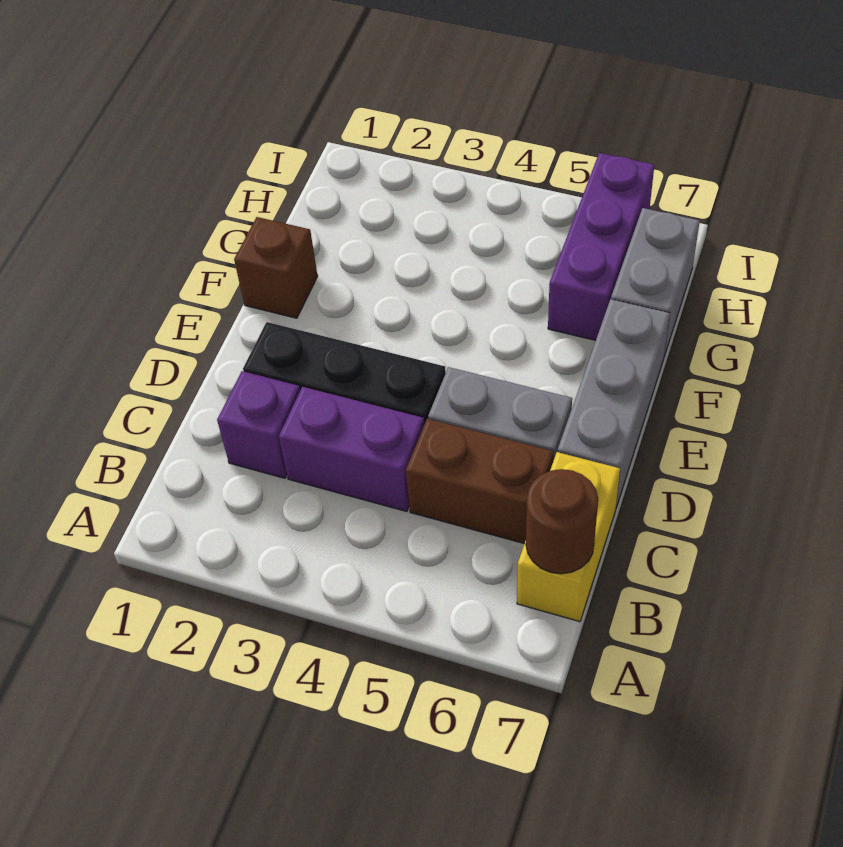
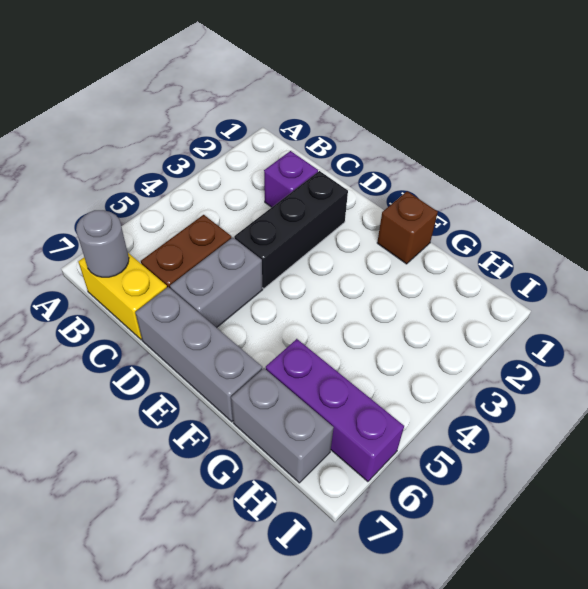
brown round brick B7 level 2 -> grey round brick B7 level 2
purple brick C3:C4 level 1 -> none

